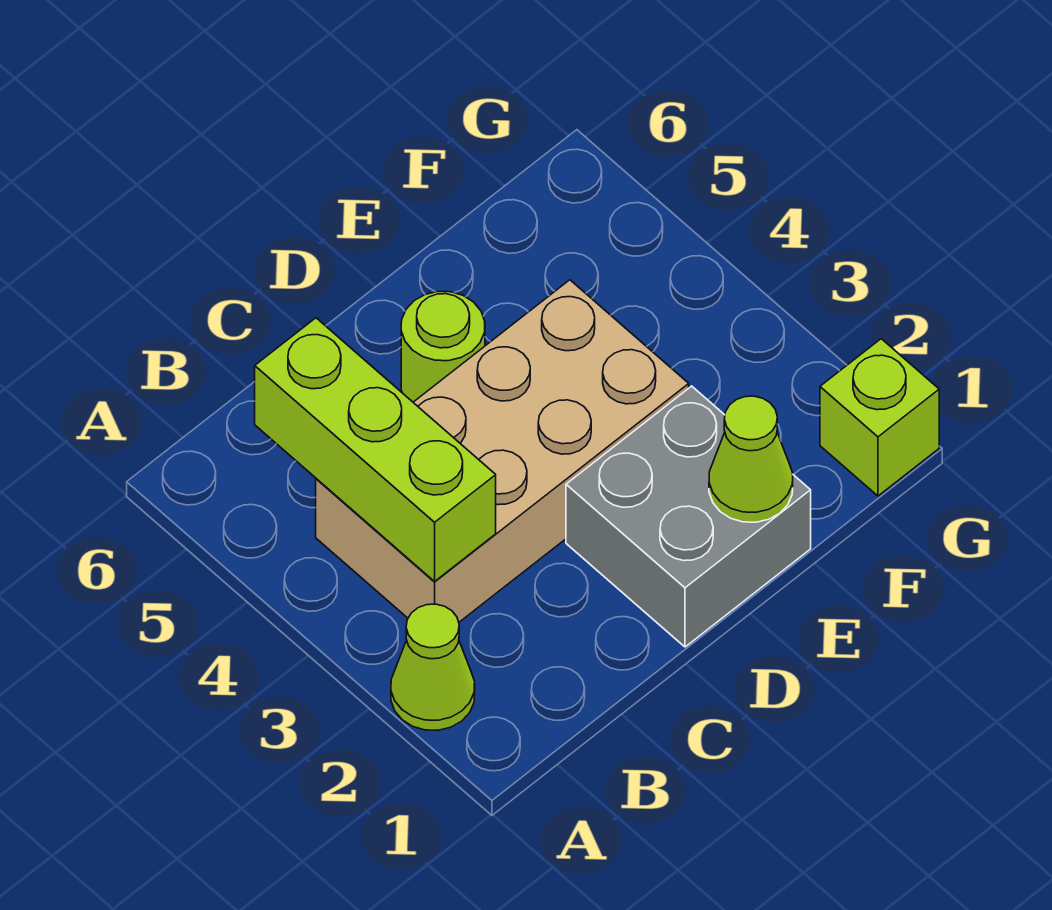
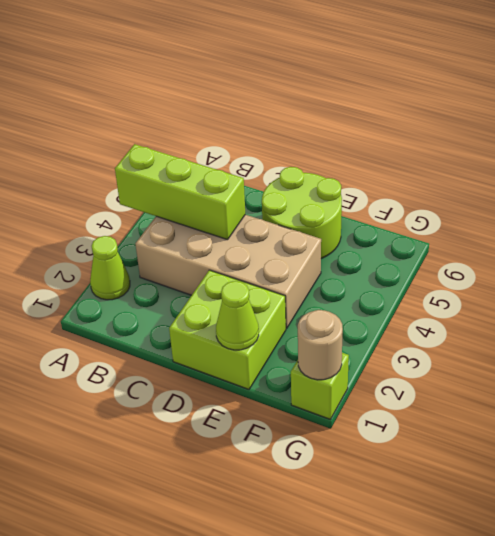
lime brick B3:B5 level 2 -> lime brick A4:C4 level 2
grey brick D1:E2 level 1 -> lime brick D1:E2 level 1
lime round brick D5 level 1 -> lime round brick D5:E6 level 1
none -> tan round brick G1 level 2

